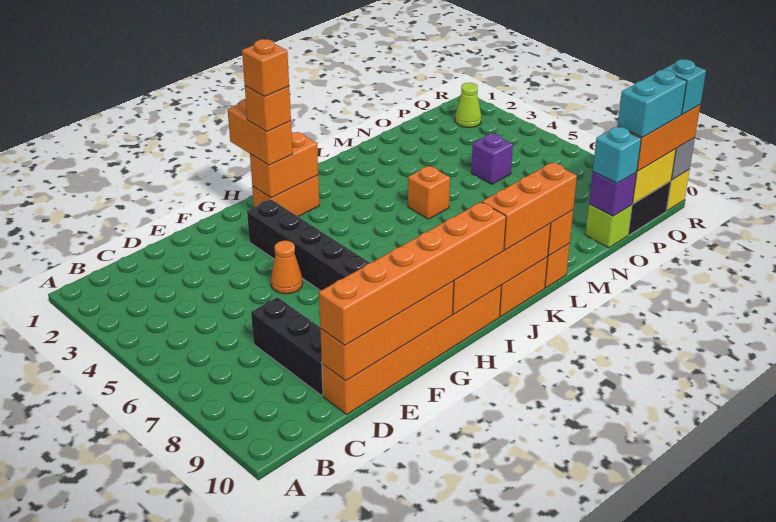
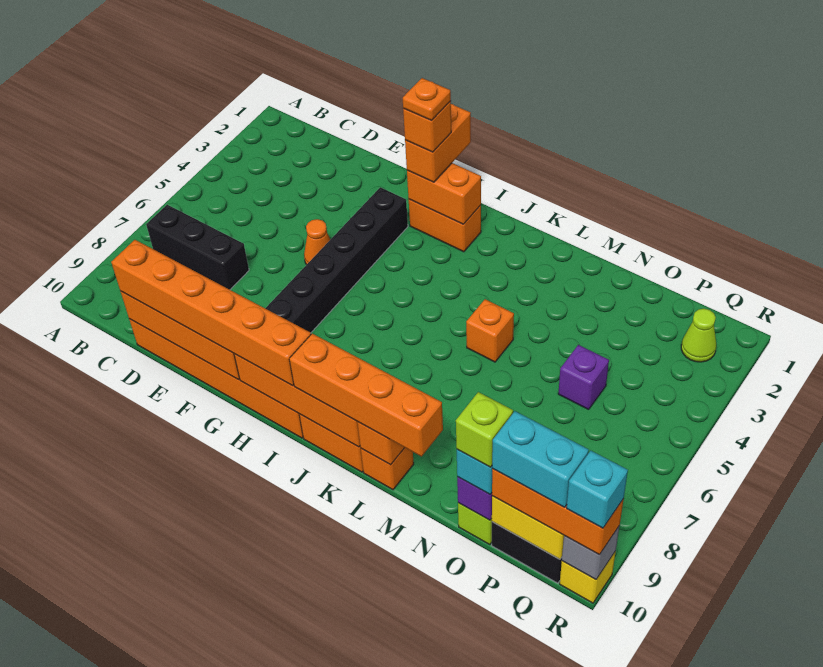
black brick D7:D9 level 1 -> black brick B7:D7 level 1
orange brick H2 level 5 -> orange plate H2 level 5
orange brick J10:L10 level 3 -> orange brick J10:M10 level 3
none -> lime brick O10 level 4

